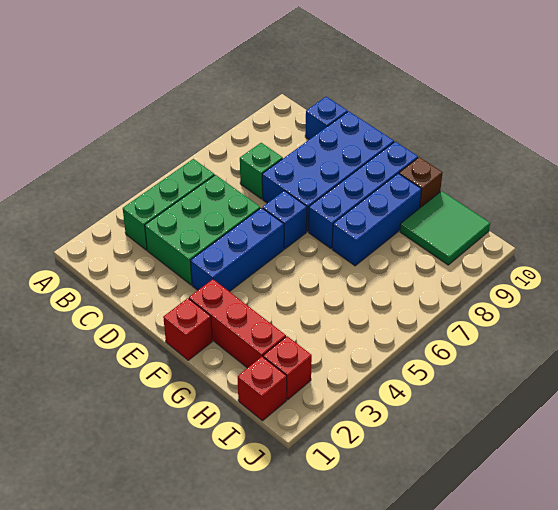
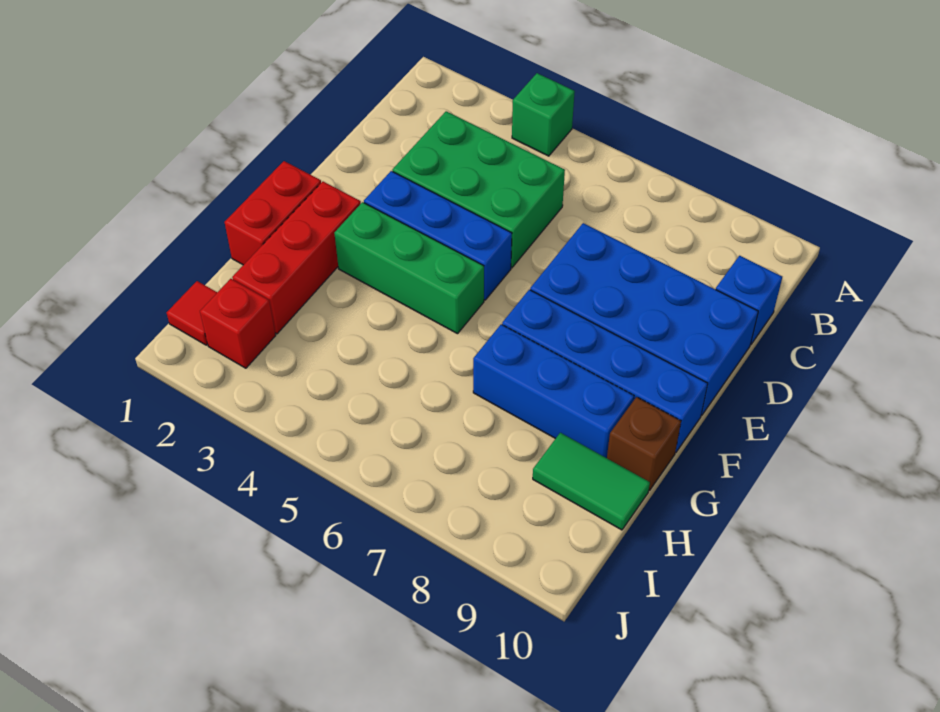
green brick B3:B5 level 1 -> green brick F3:F5 level 1
green brick C7 level 1 -> green brick A4 level 1
blue brick E6 level 1 -> none
red brick F1 level 1 -> red brick F1:G1 level 1
green tile H9:I10 level 1 -> green tile H9:H10 level 1
red brick I1 level 1 -> red tile I1 level 1

